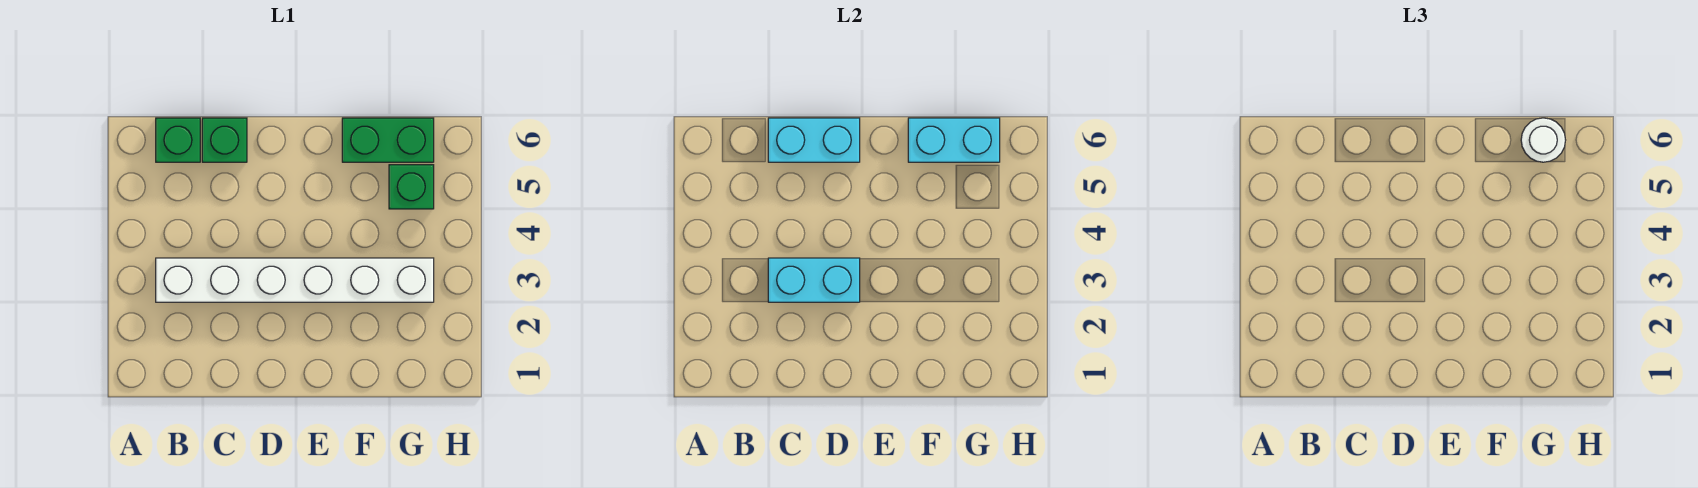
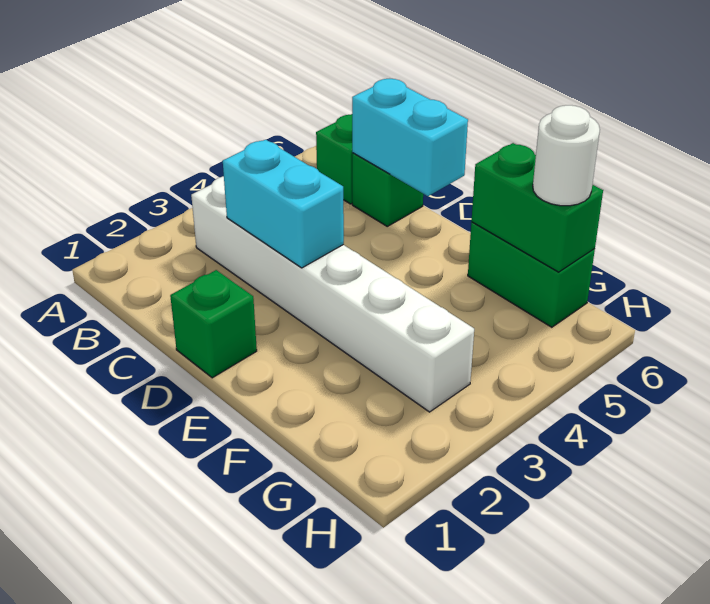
cyan brick F6:G6 level 2 -> green brick F6:G6 level 2
green brick G5 level 1 -> green brick D1 level 1

